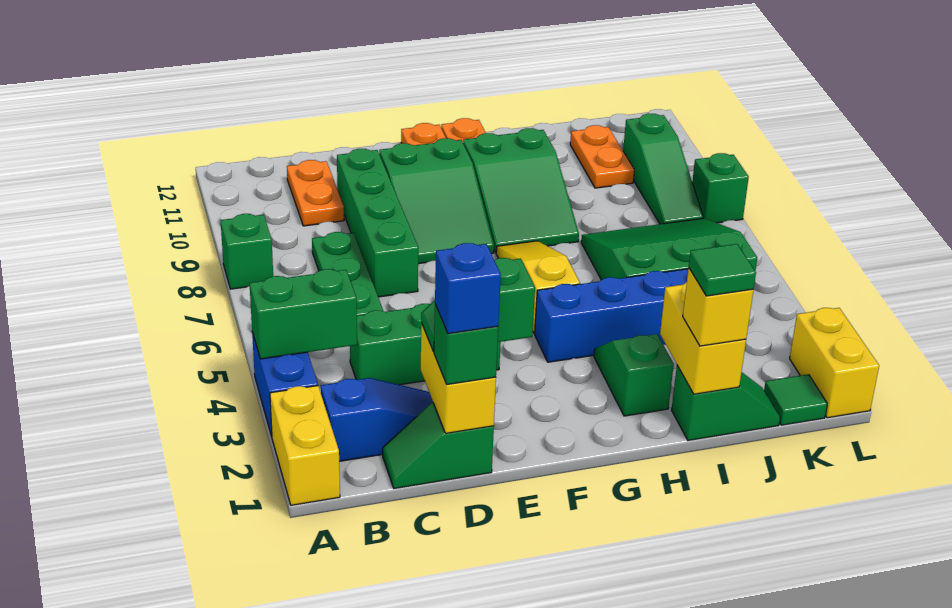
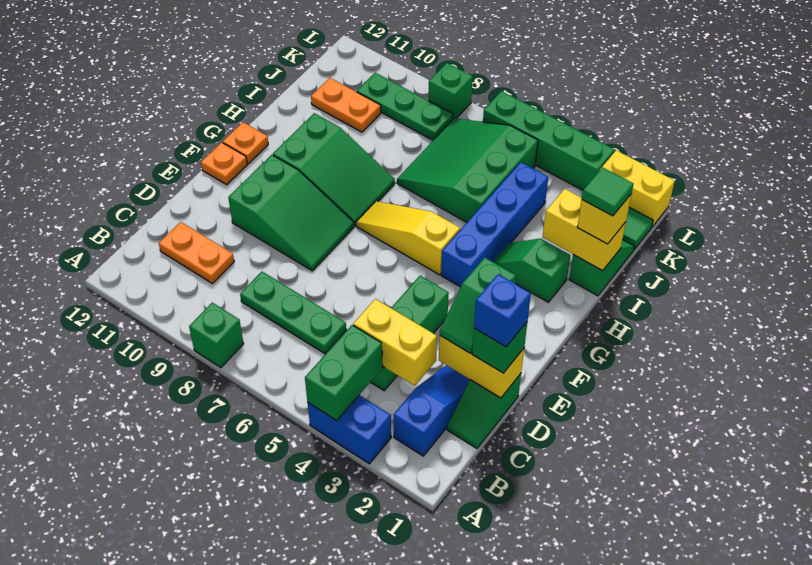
yellow brick A1:A2 level 1 -> yellow brick C3:C4 level 2
green brick D7:D10 level 1 -> green brick L3:L6 level 1
green slope K8:K10 level 1 top 10 -> green plate K8:K10 level 1

